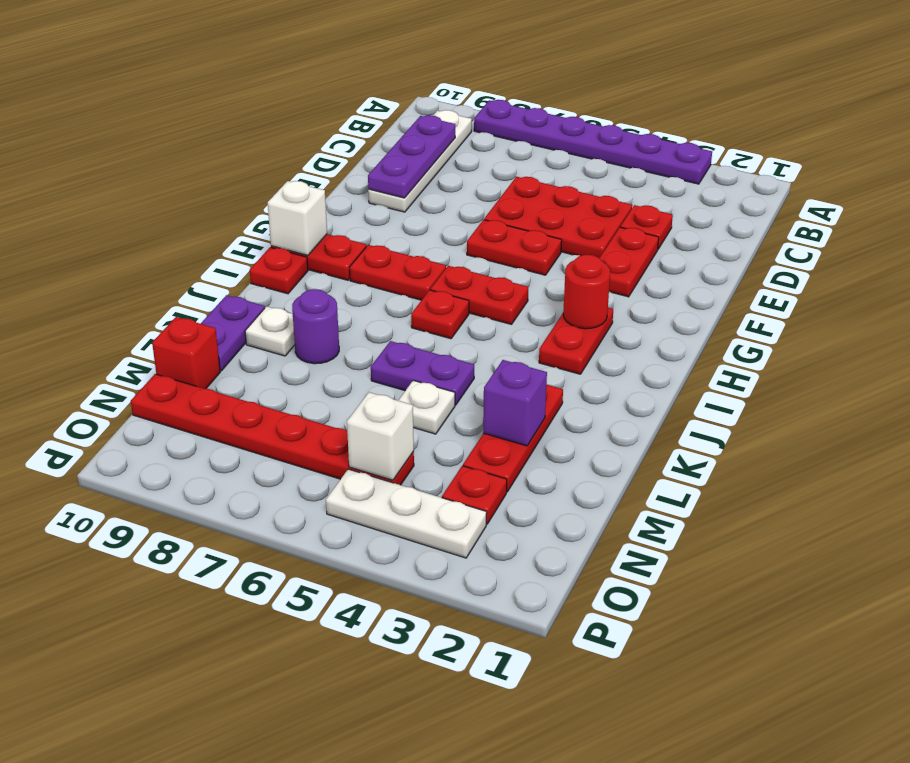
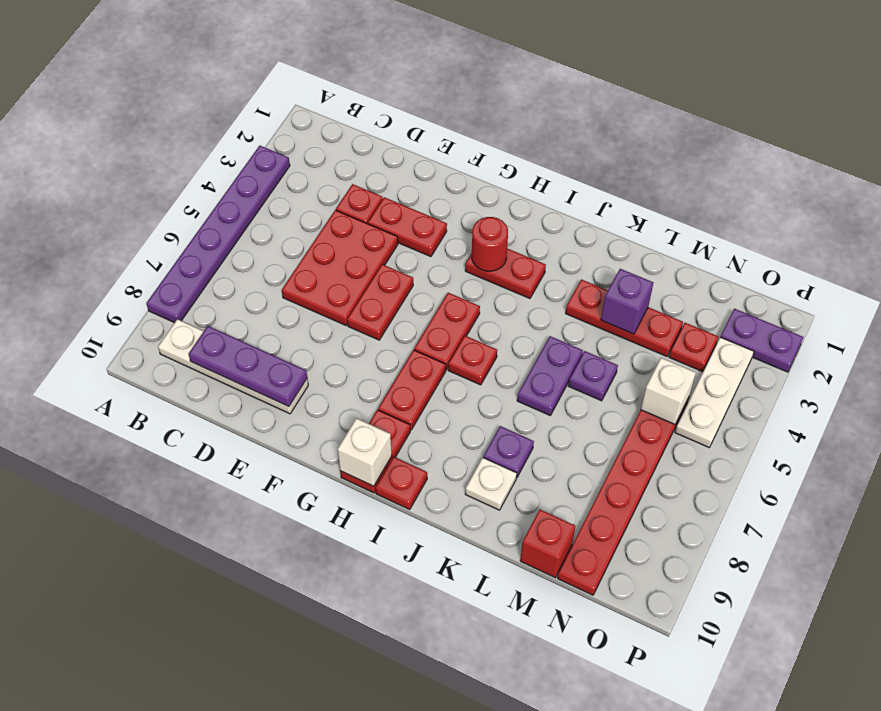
purple round brick K8 level 1 -> purple plate K8 level 1
purple plate K10:L10 level 1 -> purple plate O2:P2 level 1
white plate L5 level 1 -> purple plate L5 level 1

